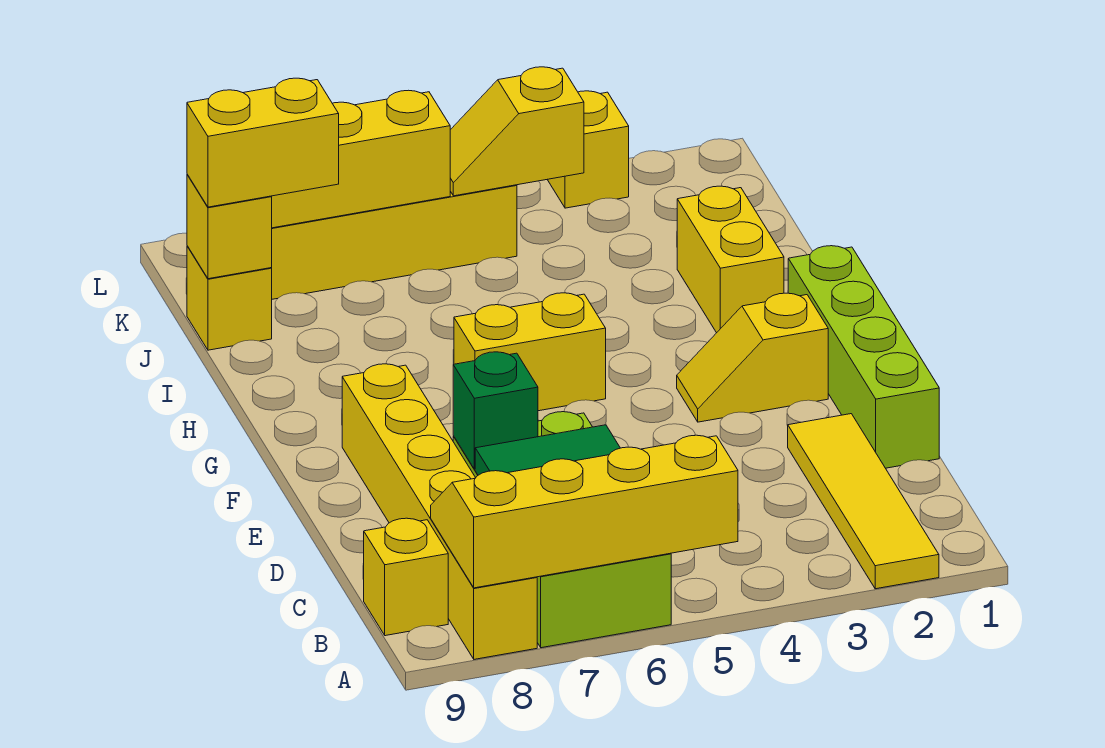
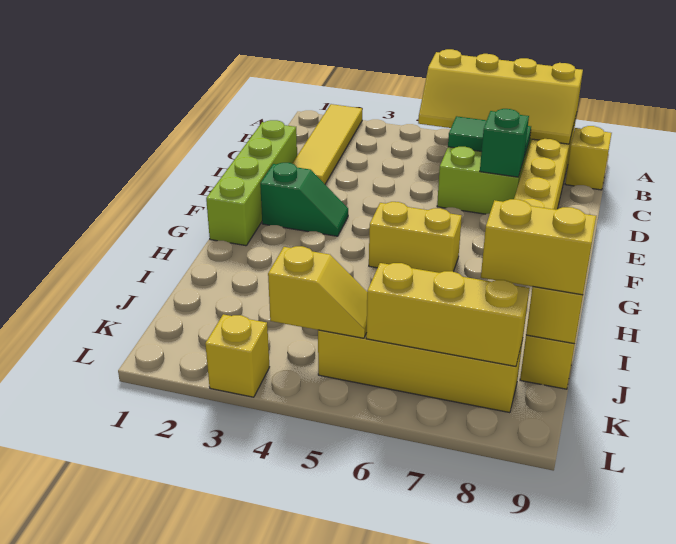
yellow slope F2:F3 level 1 top 2 -> green slope F2:F3 level 1 top 2
yellow brick H2:I2 level 1 -> none

